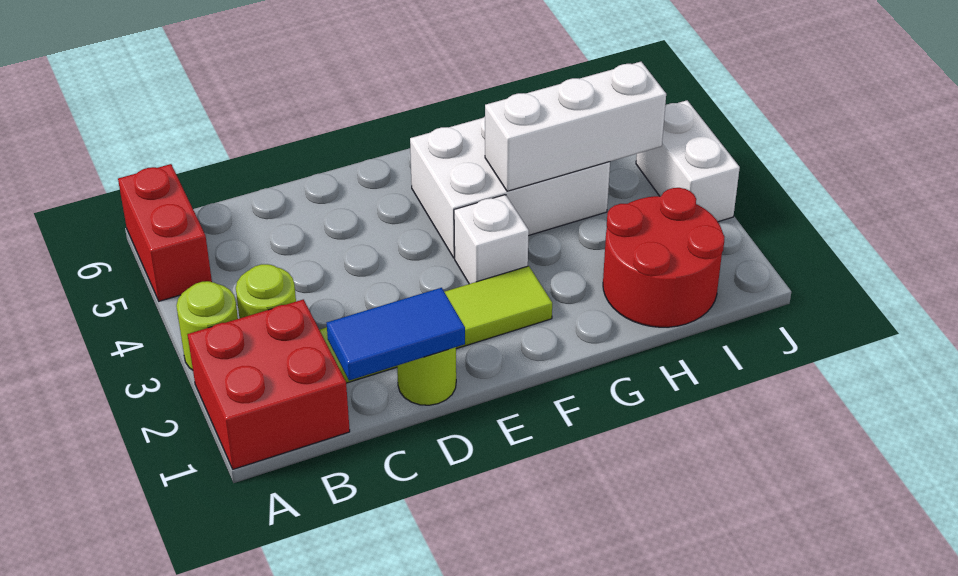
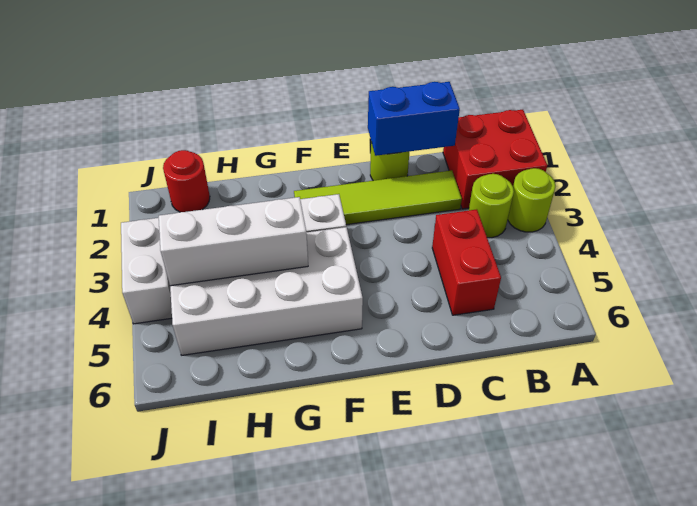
red brick A5:A6 level 1 -> red brick C4:C5 level 1
blue tile C1:D1 level 2 -> blue brick C1:D1 level 2
white brick F4:H5 level 1 -> white brick F4:I5 level 1
red round brick H1:I2 level 1 -> red round brick I1 level 1

